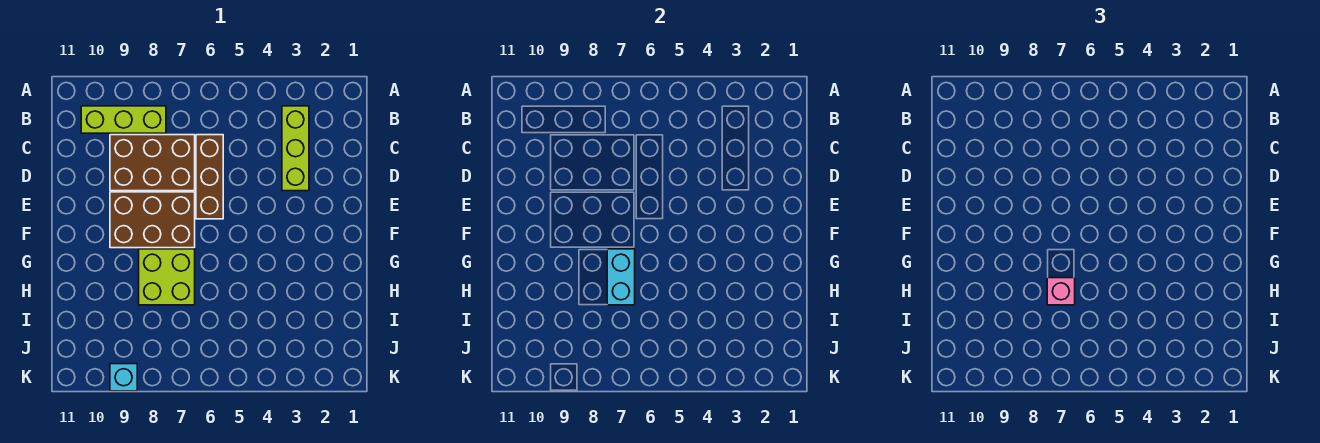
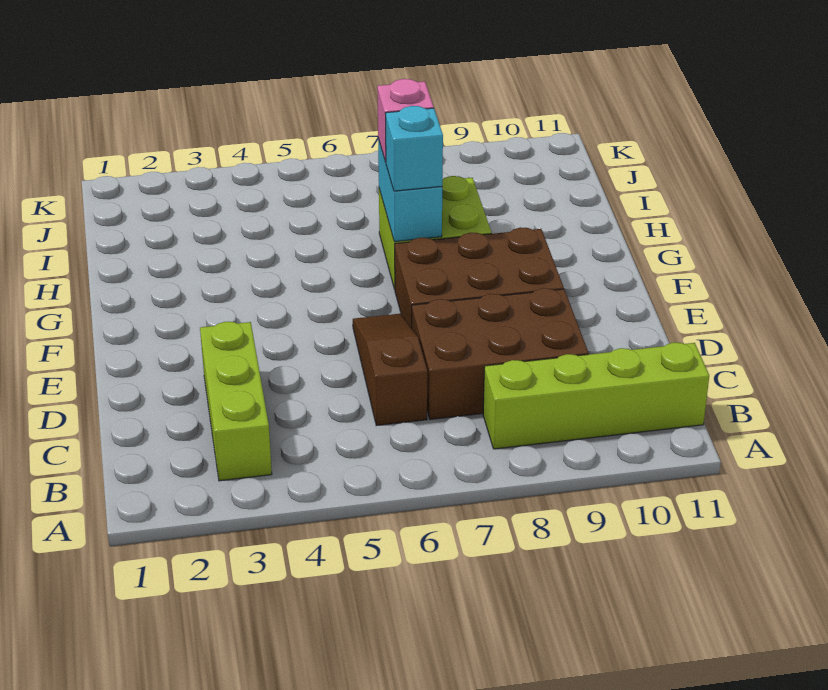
lime brick B8:B10 level 1 -> lime brick B8:B11 level 1
brown brick C6:E6 level 1 -> brown slope C6:E6 level 1 top C
cyan brick K9 level 1 -> cyan brick G7 level 3

